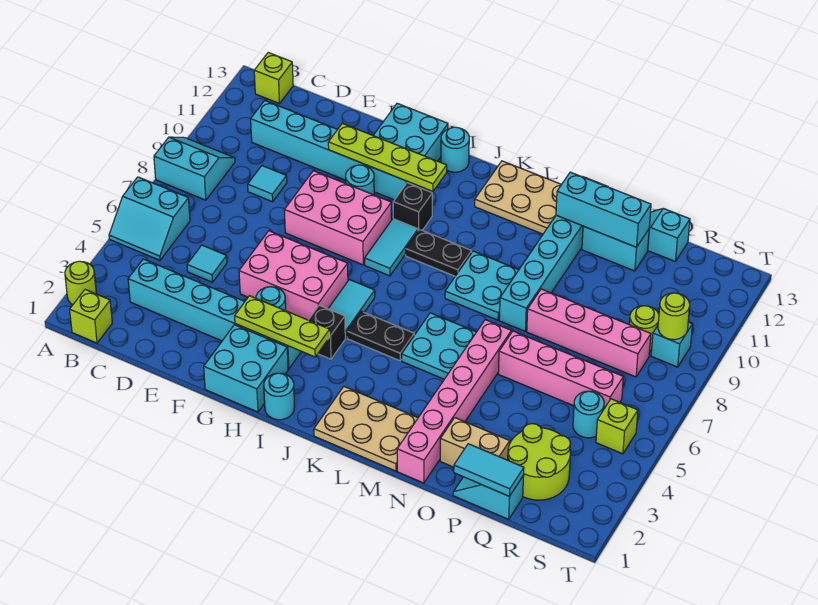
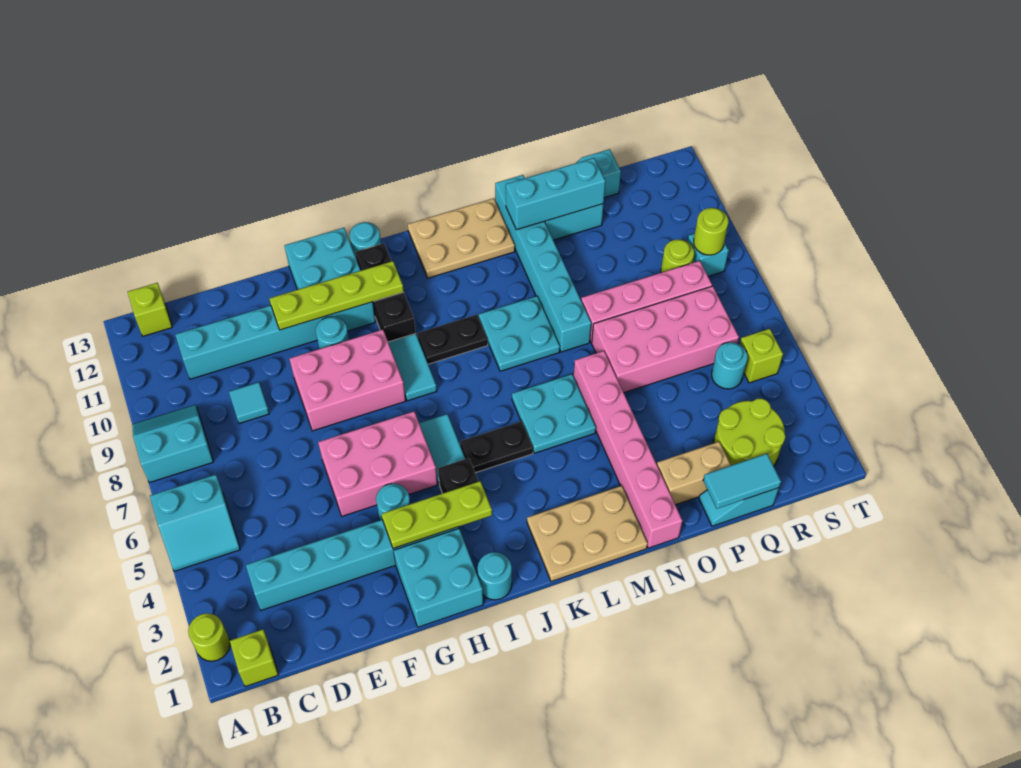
cyan tile D5 level 1 -> none
black brick I10 level 1 -> black brick I10:I12 level 1
pink brick O6:R6 level 1 -> pink brick O6:R7 level 1

